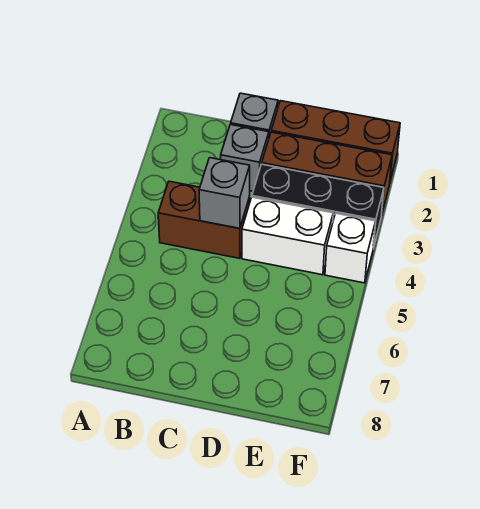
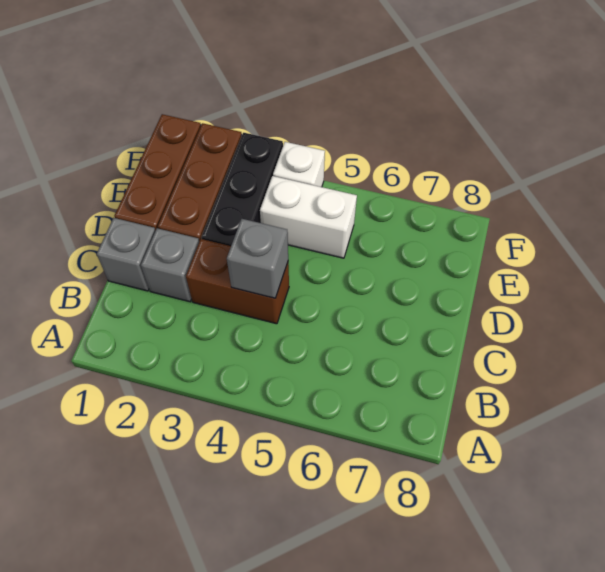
brown brick B4:C4 level 1 -> brown brick C3:C4 level 1
white brick D4:E4 level 1 -> white brick E4:E5 level 1

